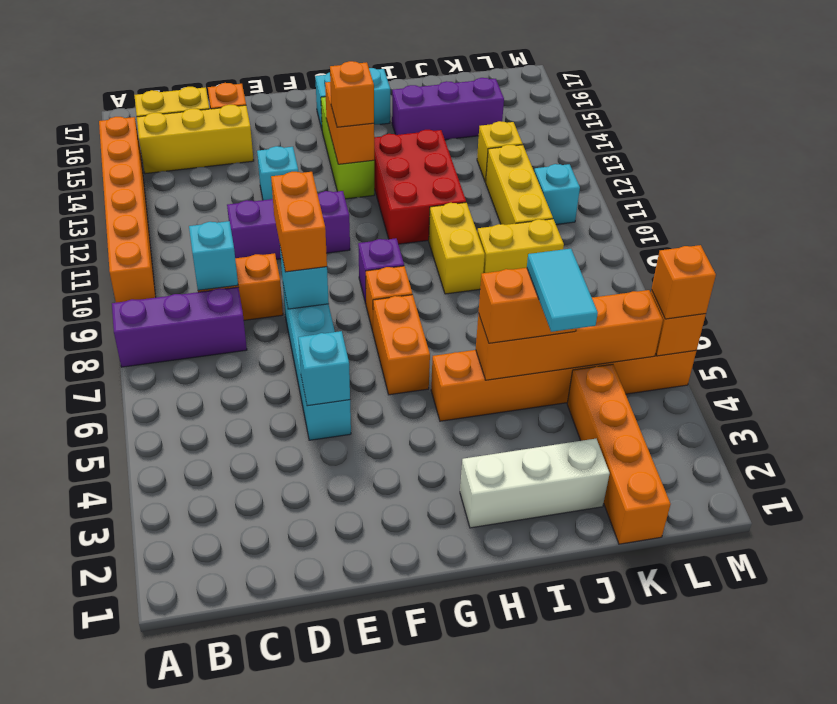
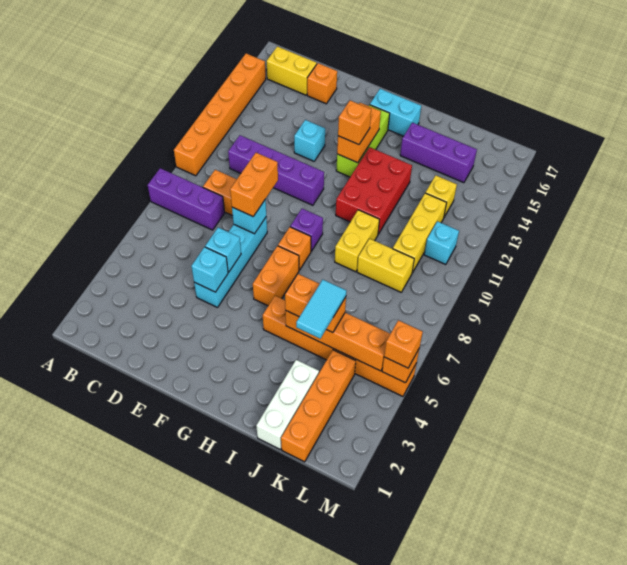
yellow brick B15:D15 level 1 -> none
cyan brick C9 level 2 -> cyan brick E6 level 2
purple brick D11:F11 level 1 -> purple brick C11:F11 level 1
white brick H2:J2 level 1 -> white brick J1:J3 level 1

